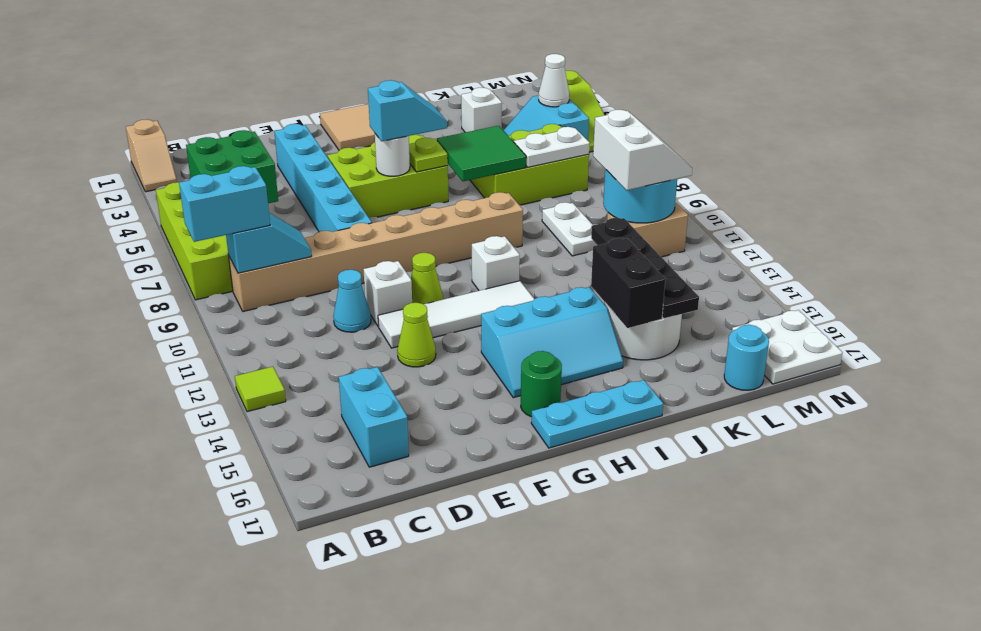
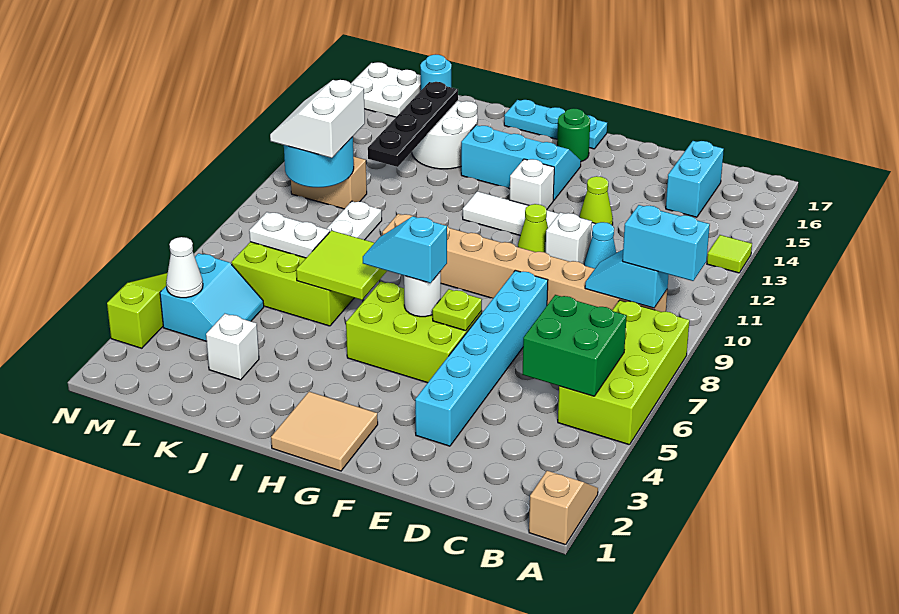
lime plate H6 level 2 -> lime plate F6 level 2
white brick H11 level 1 -> white brick G13 level 1
green tile I6:J7 level 2 -> lime tile I6:J7 level 2
black brick J14:J15 level 2 -> none

